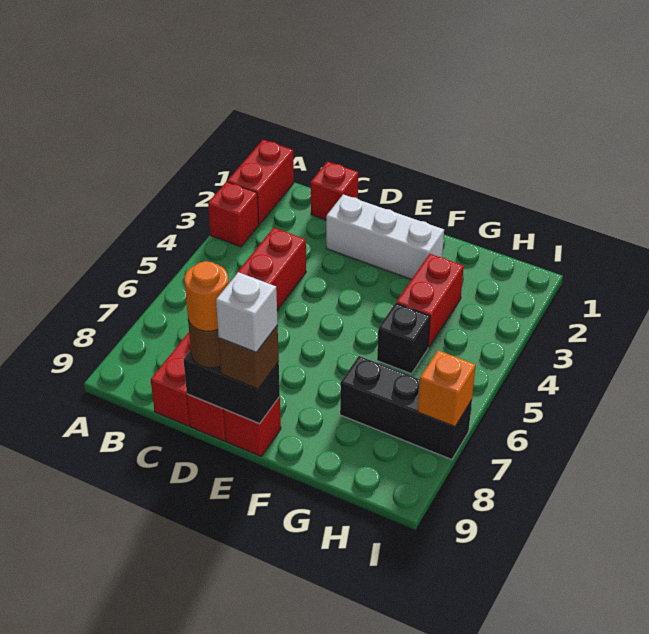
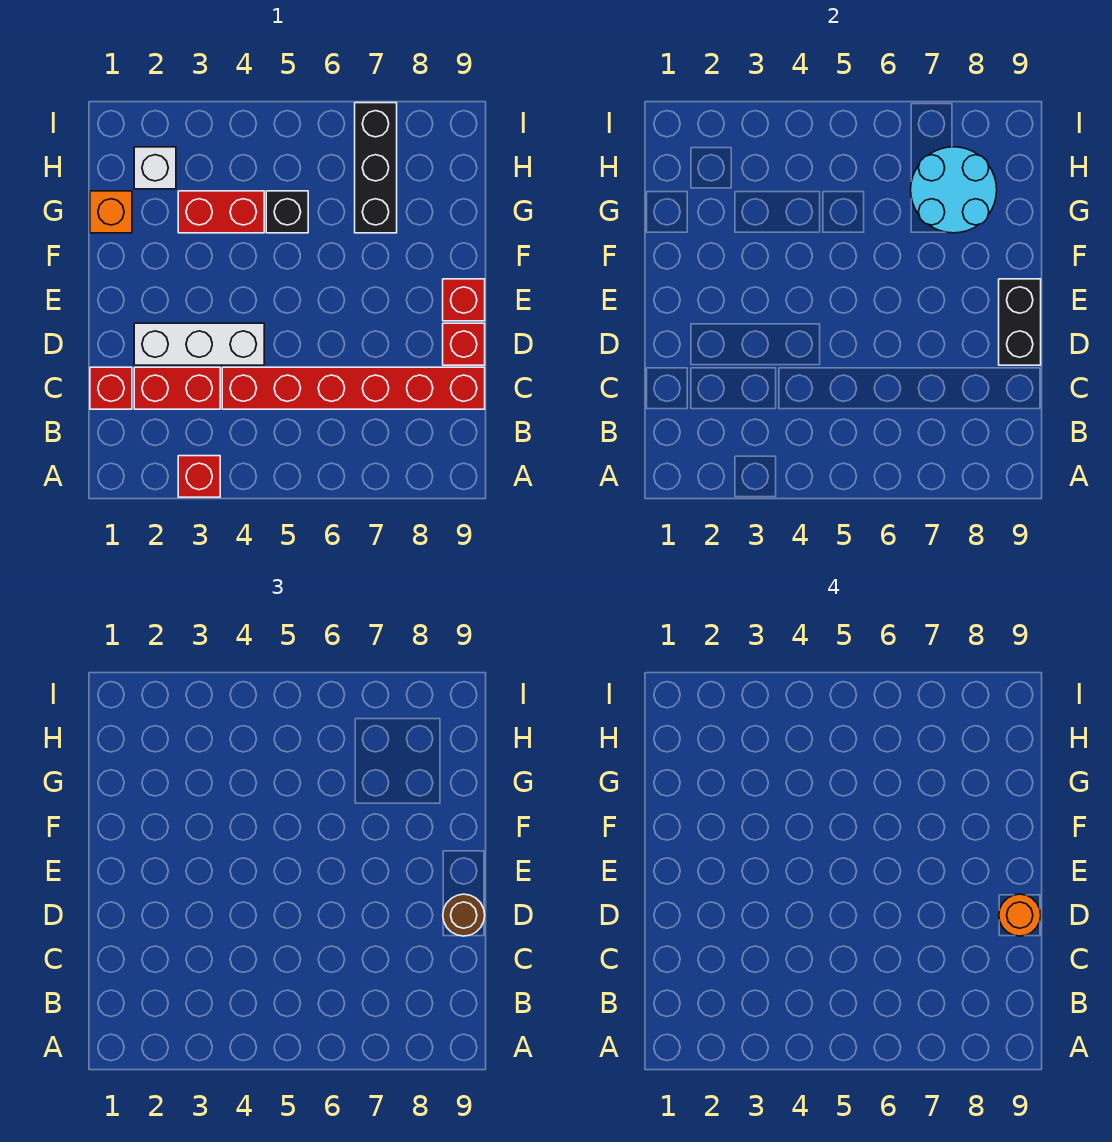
red brick A1:A2 level 1 -> red brick C2:C3 level 1
white brick D2:F2 level 1 -> white brick D2:D4 level 1
brown brick E9 level 3 -> none
white brick E9 level 4 -> white brick H2 level 1
none -> cyan round brick G7:H8 level 2
orange brick I7 level 2 -> orange brick G1 level 1

